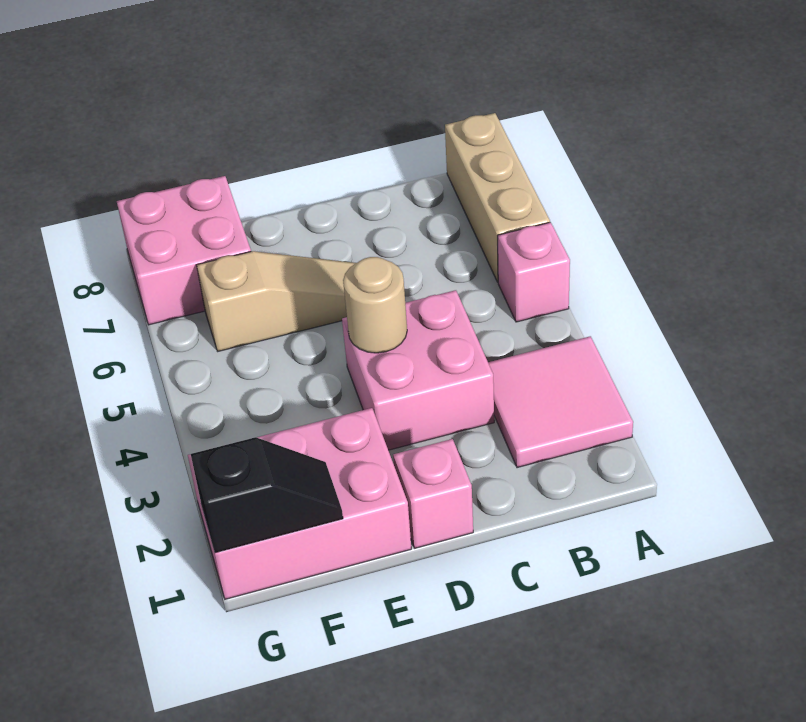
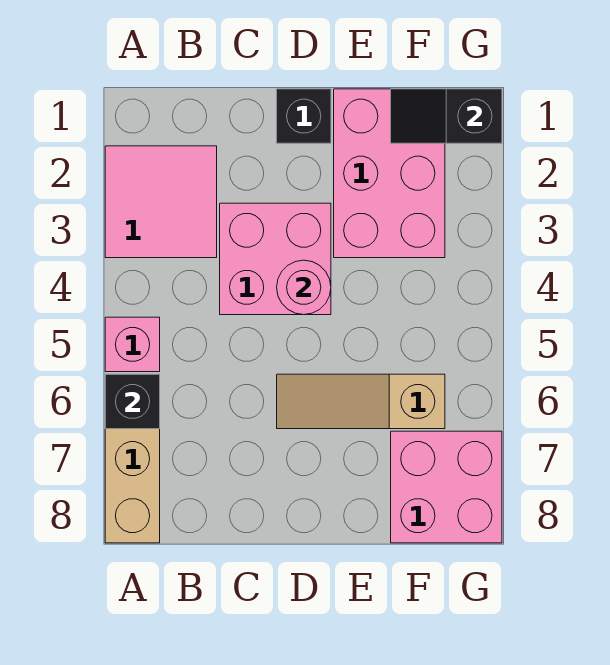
none -> black brick A6 level 2
pink brick D1 level 1 -> black brick D1 level 1
tan round brick D4 level 2 -> pink round brick D4 level 2
pink brick E1:G2 level 1 -> pink brick E1:F3 level 1

